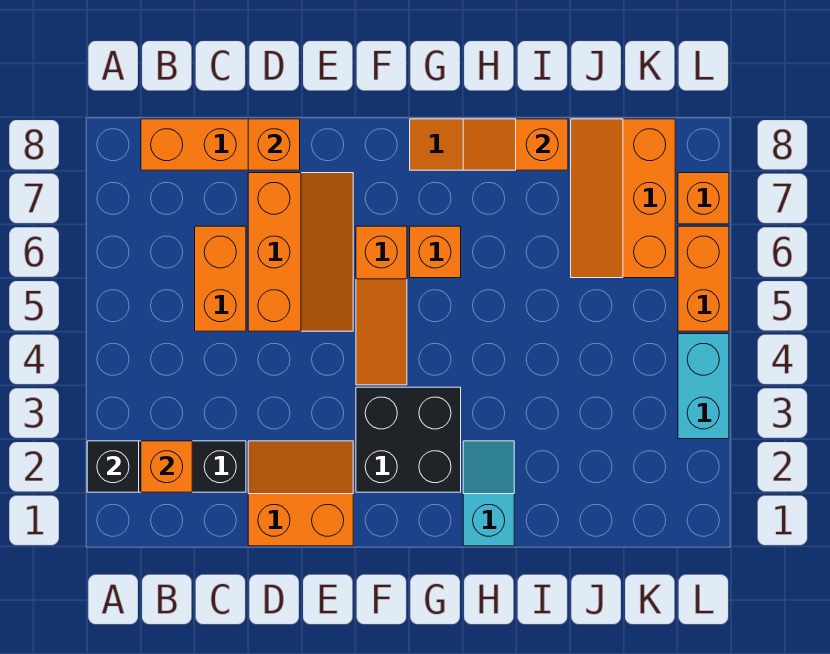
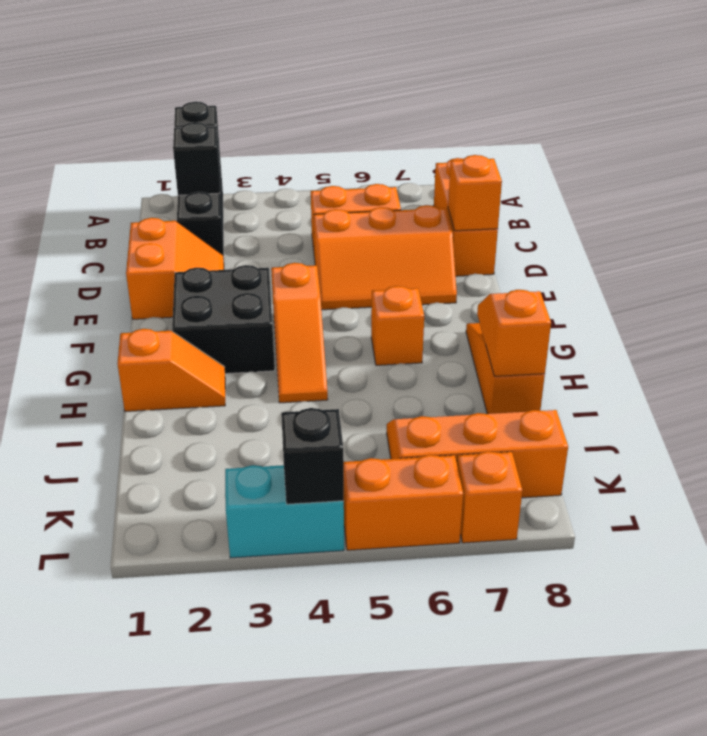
orange brick B2 level 2 -> black brick B2 level 2
orange slope F4:F6 level 1 top 6 -> orange slope F4:H4 level 1 top F
cyan slope H1:H2 level 1 top 1 -> orange slope H1:H2 level 1 top 1
none -> black brick L4 level 2

